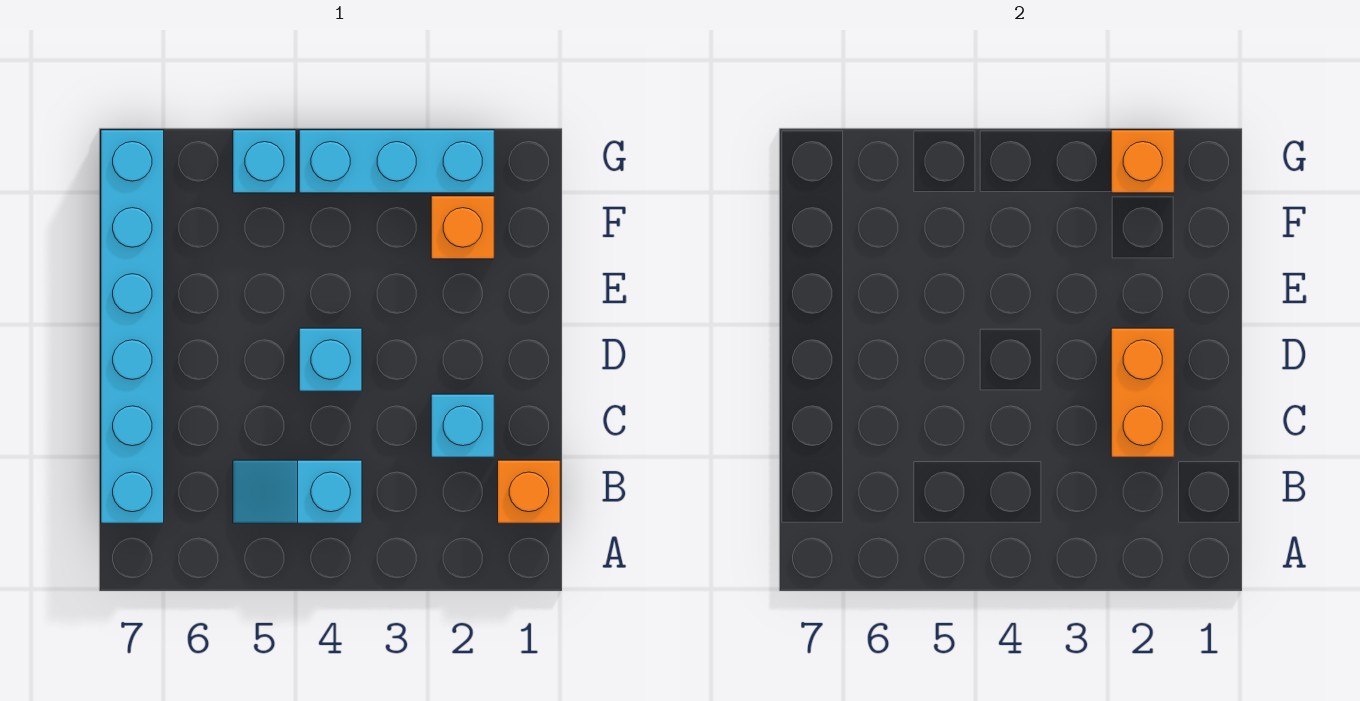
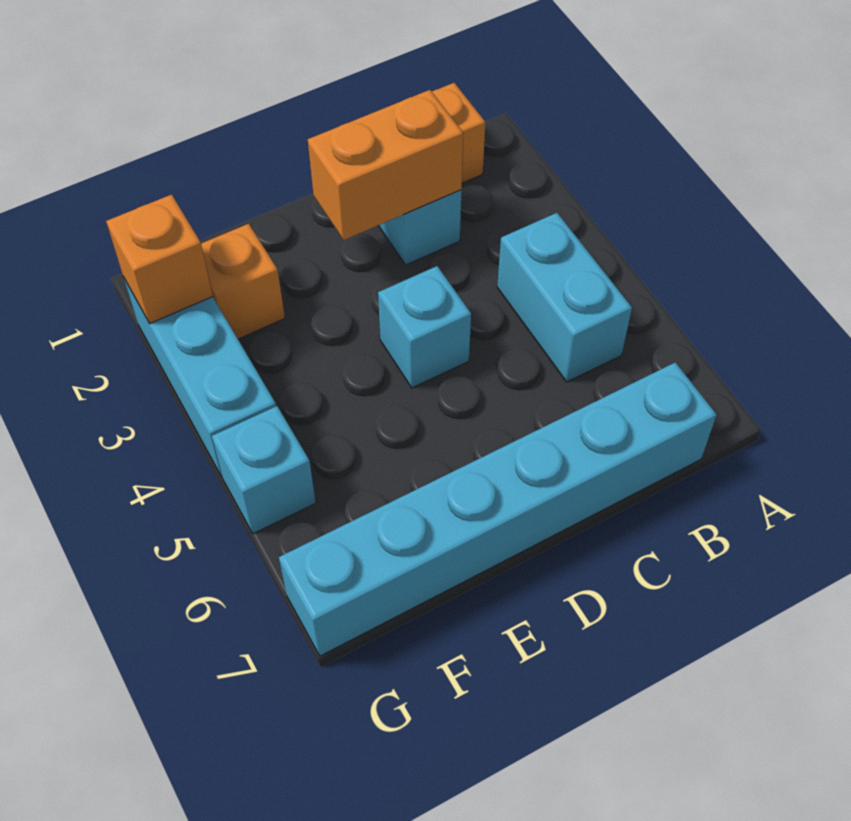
cyan slope B4:B5 level 1 top 4 -> cyan brick B4:B5 level 1

